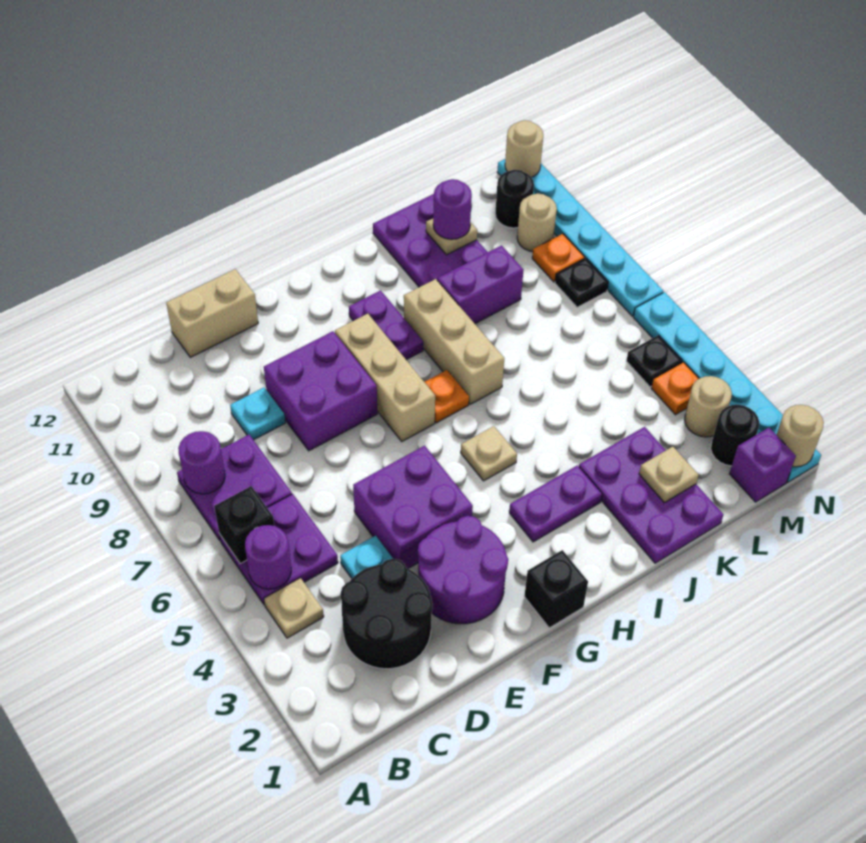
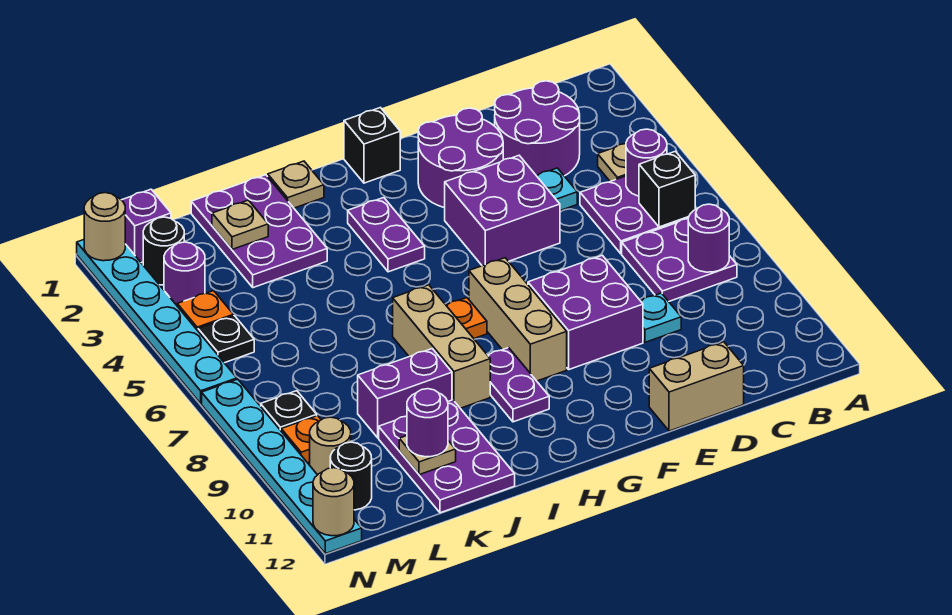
black round brick C2:D3 level 1 -> purple round brick C2:D3 level 1
purple plate H3:I3 level 1 -> purple plate H3:H4 level 1
tan plate H5 level 1 -> tan plate I1 level 1
tan round brick M3 level 1 -> purple round brick M3 level 1

